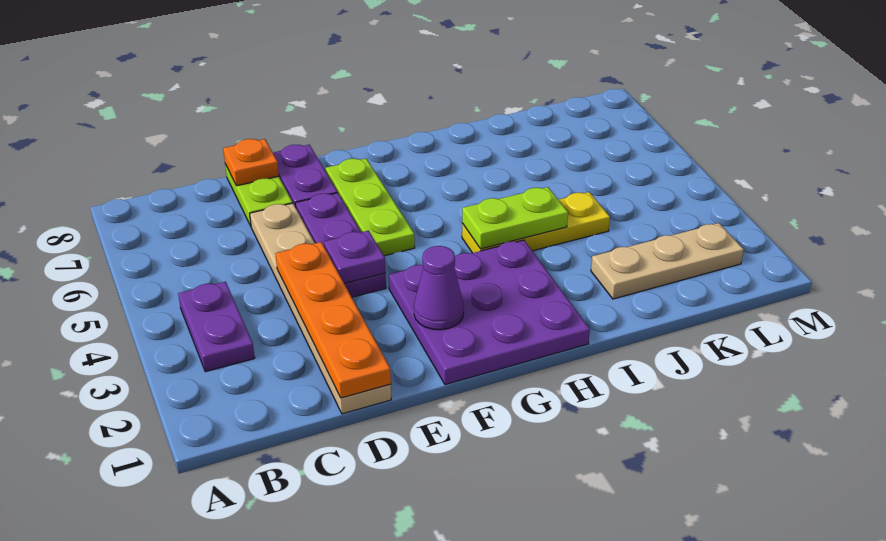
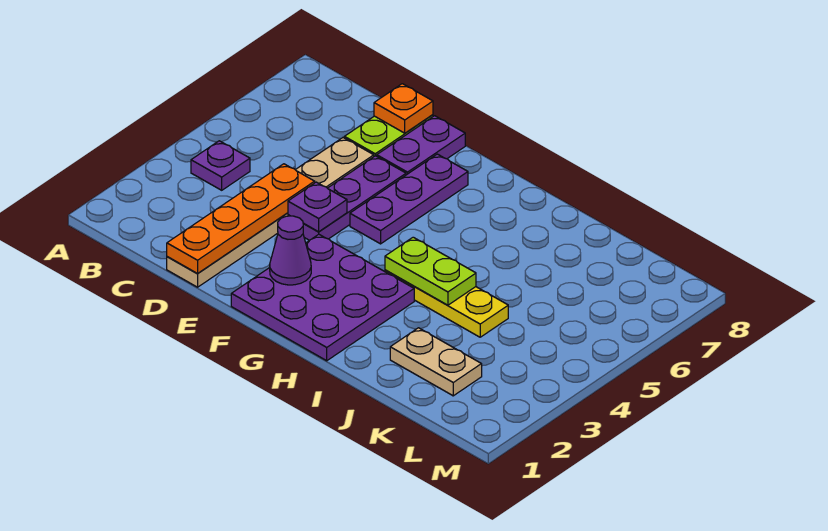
purple plate B3:B4 level 1 -> purple plate B4 level 1
lime plate F5:F7 level 1 -> purple plate F5:F7 level 1
tan plate J2:L2 level 1 -> tan plate J2:K2 level 1

